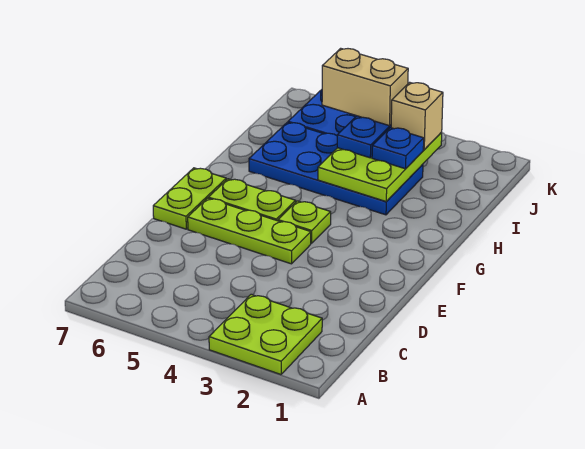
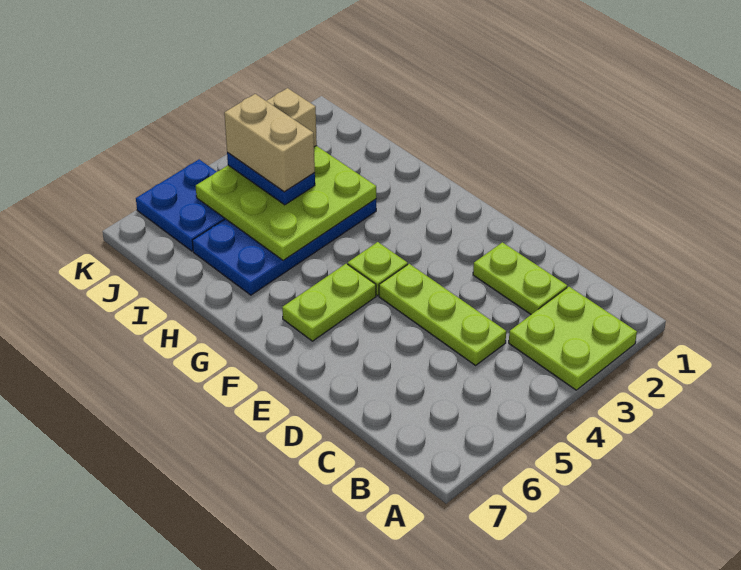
lime plate E4:E6 level 1 -> lime plate C4:E4 level 1
lime plate E7:F7 level 1 -> lime plate C2:D2 level 1
lime plate H3:J4 level 2 -> lime plate H3:J5 level 2
blue plate I3 level 3 -> none
tan brick J4:J5 level 4 -> tan brick I4:J4 level 4

